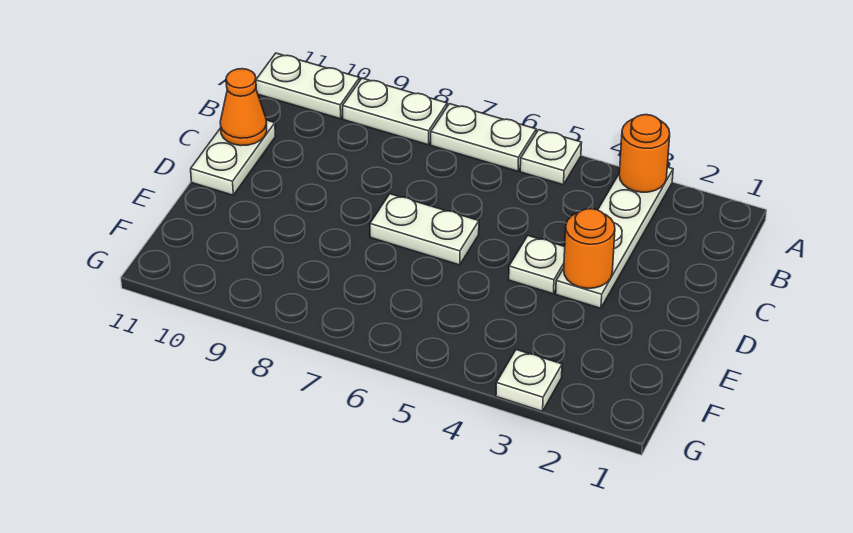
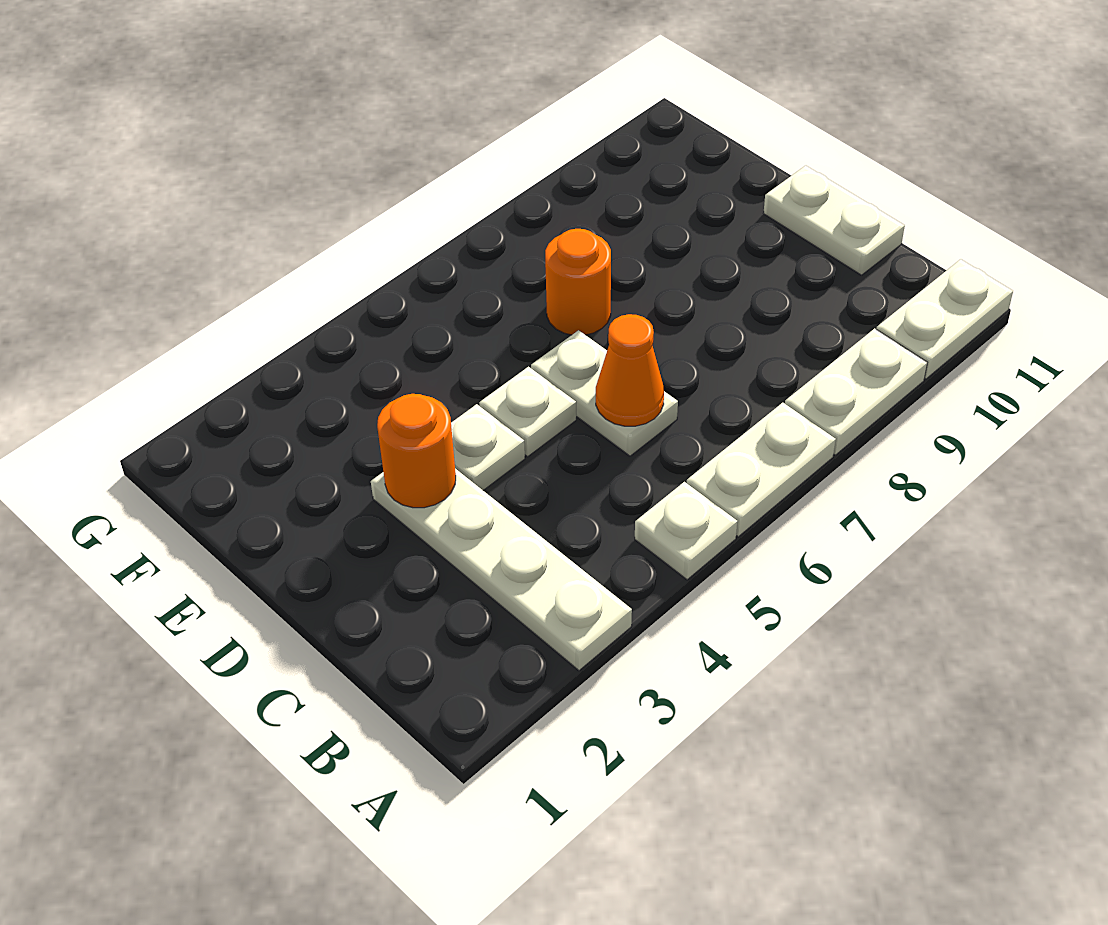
orange round brick A3 level 2 -> orange round brick E7 level 1
orange cone C11 level 2 -> orange cone C6 level 2
white plate D6:D7 level 1 -> white plate C6:D6 level 1
white plate G3 level 1 -> white plate D5 level 1

